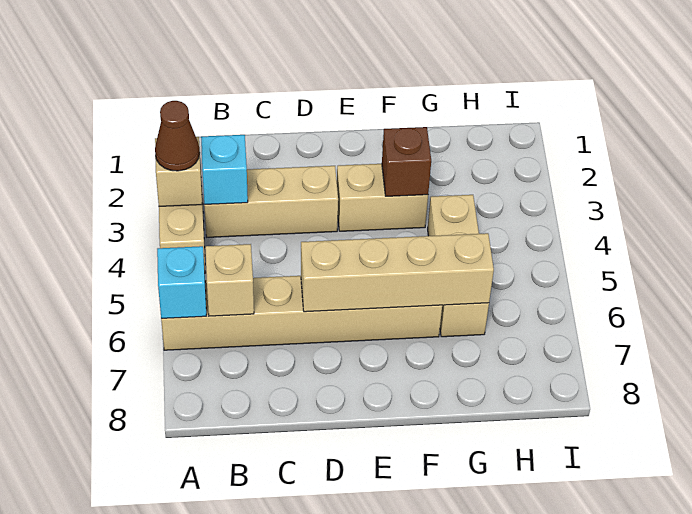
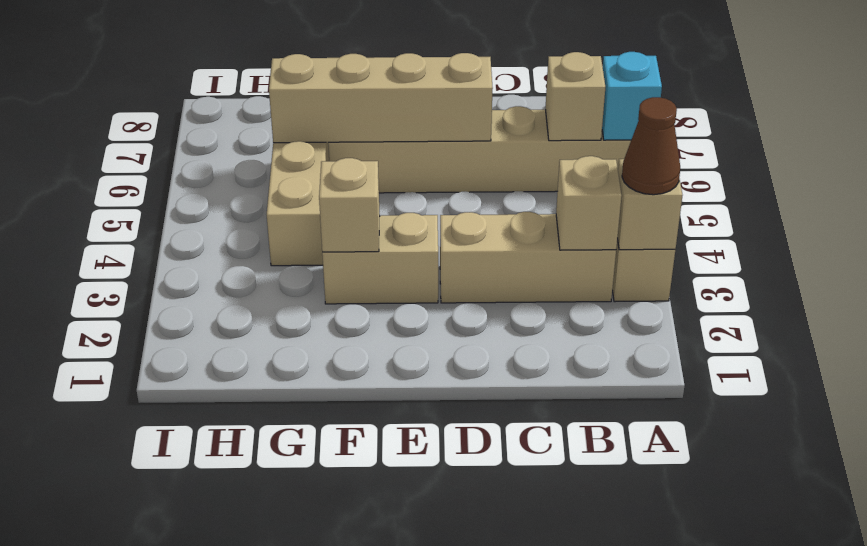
cyan brick B3 level 2 -> tan brick B3 level 2
brown brick F3 level 2 -> tan brick F3 level 2

